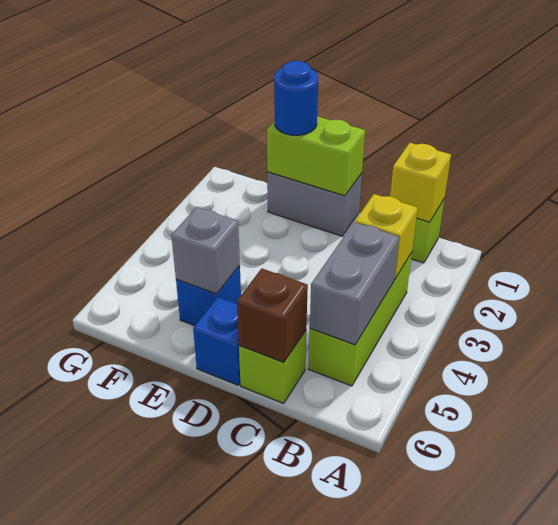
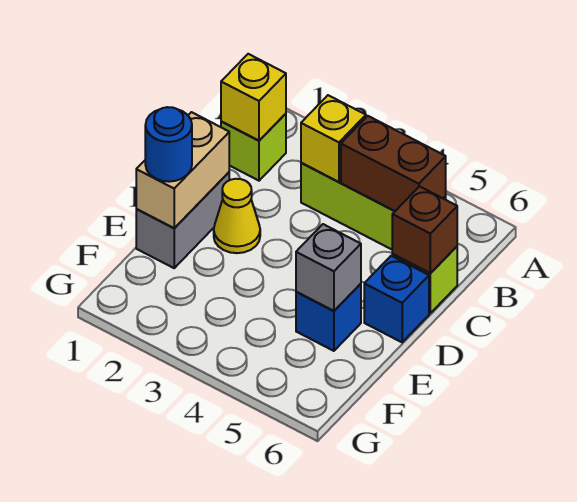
grey brick B4:B5 level 2 -> brown brick B4:B5 level 2
lime brick D1:E1 level 2 -> tan brick D1:E1 level 2
none -> yellow cone D2 level 1

